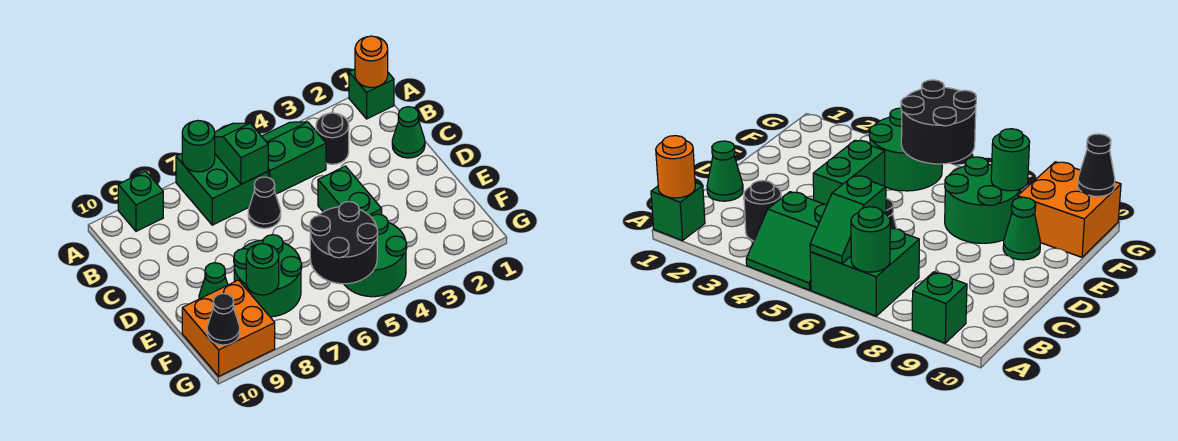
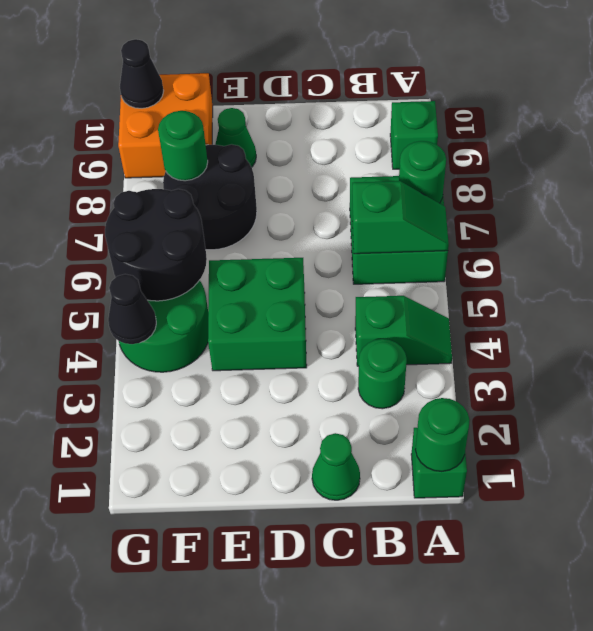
orange round brick A1 level 2 -> green round brick A1 level 2
green slope A4:B5 level 1 top B -> green slope A4:B4 level 1 top B
black round brick B3 level 1 -> green round brick B3 level 1
black cone C6 level 1 -> black cone G4 level 2
green brick D4:E4 level 1 -> green brick D4:E5 level 1
green round brick E7:F8 level 1 -> black round brick E7:F8 level 1

